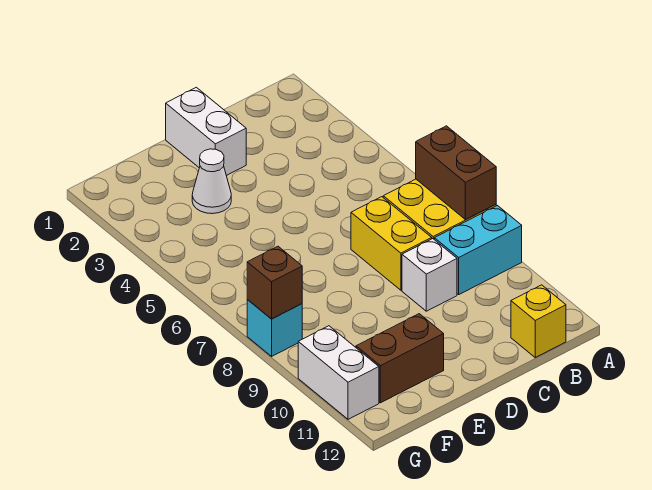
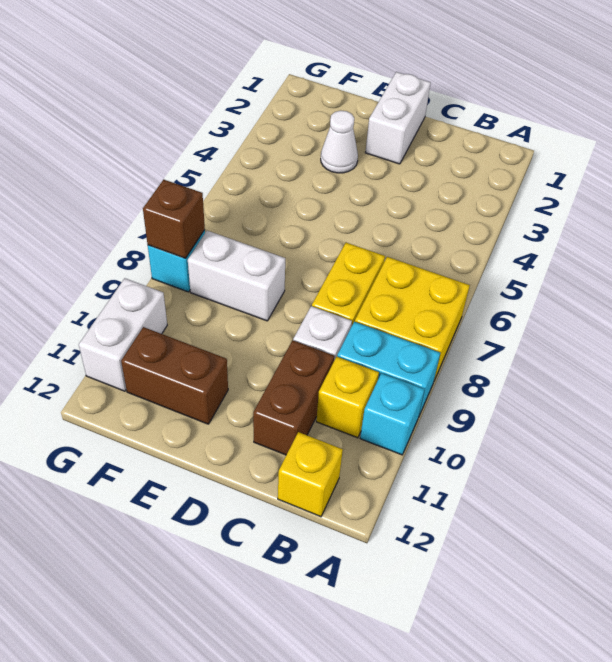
brown brick A7:A8 level 2 -> brown brick C10:C11 level 1
none -> cyan brick A10 level 1
none -> yellow brick B10 level 1
none -> white brick E8:F8 level 1

